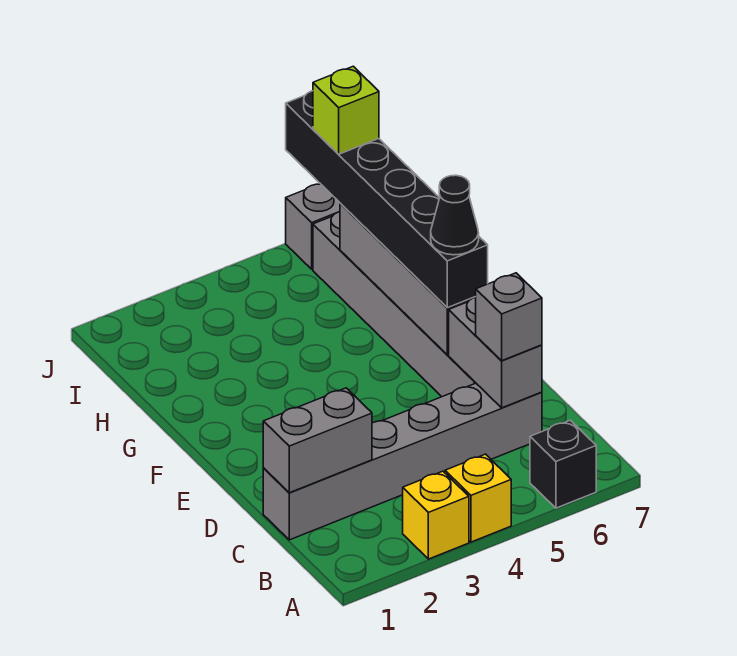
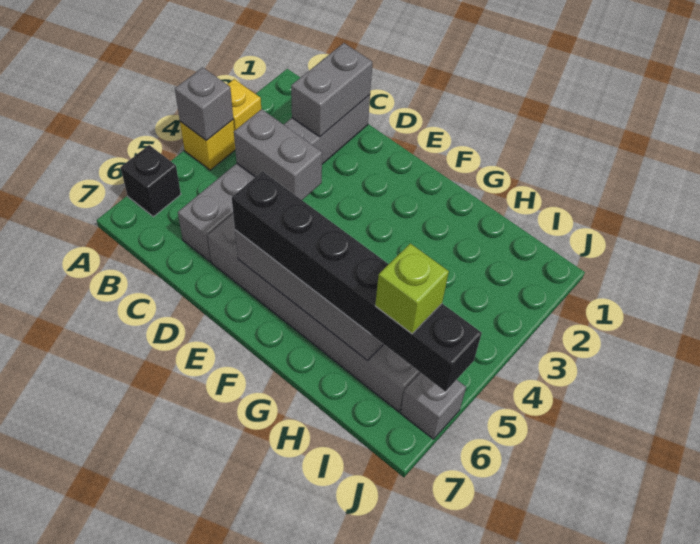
grey brick C6:D6 level 2 -> grey brick C4:D4 level 2
grey brick C6 level 3 -> grey brick A4 level 2
black cone E6 level 4 -> none

